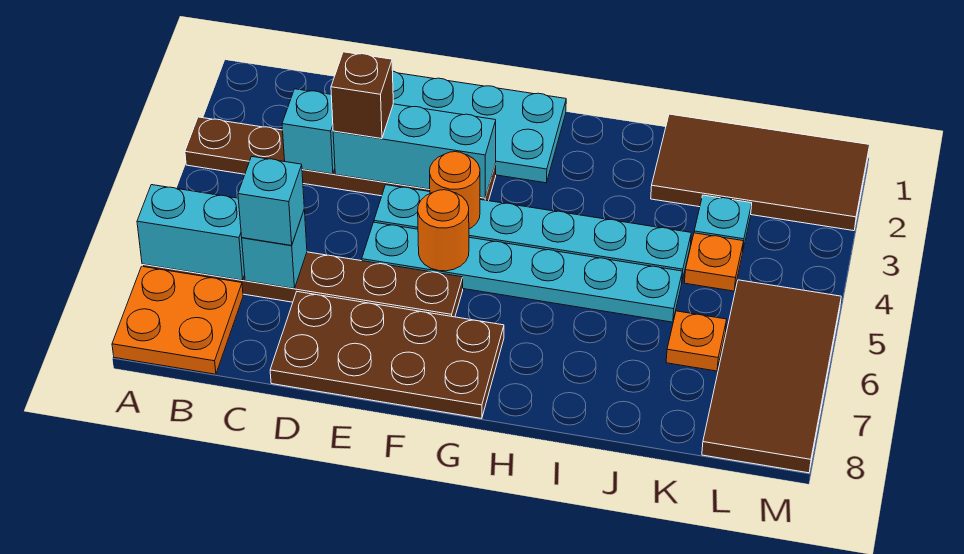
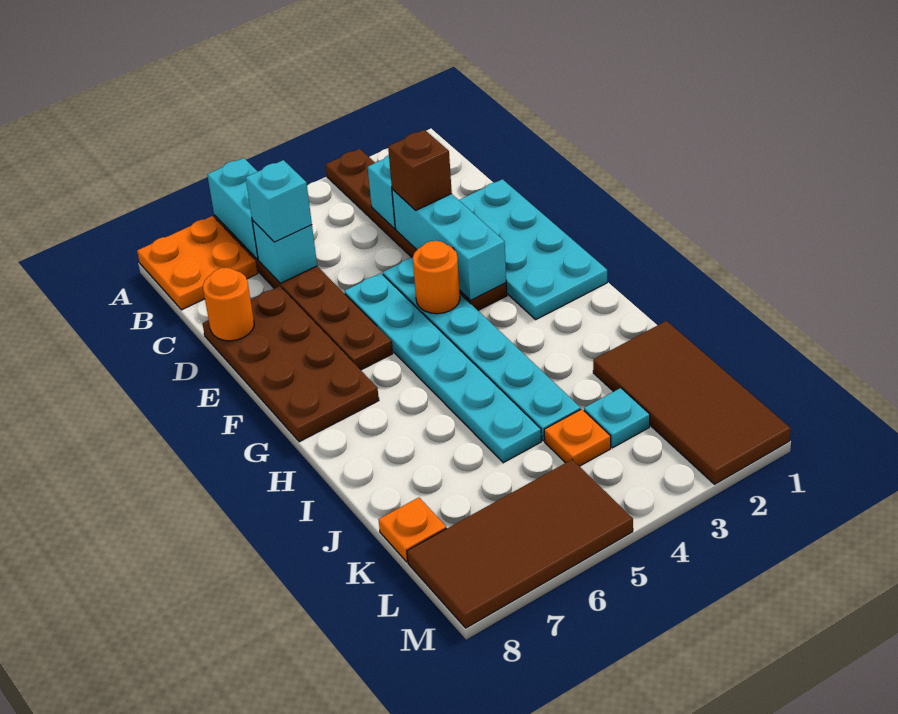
orange round brick F5 level 2 -> orange round brick D8 level 2
orange plate K6 level 1 -> orange plate K8 level 1

